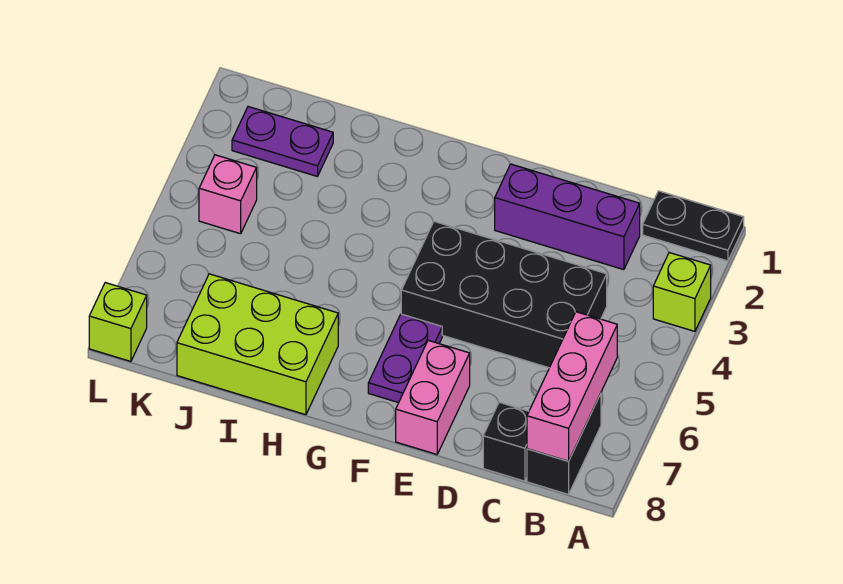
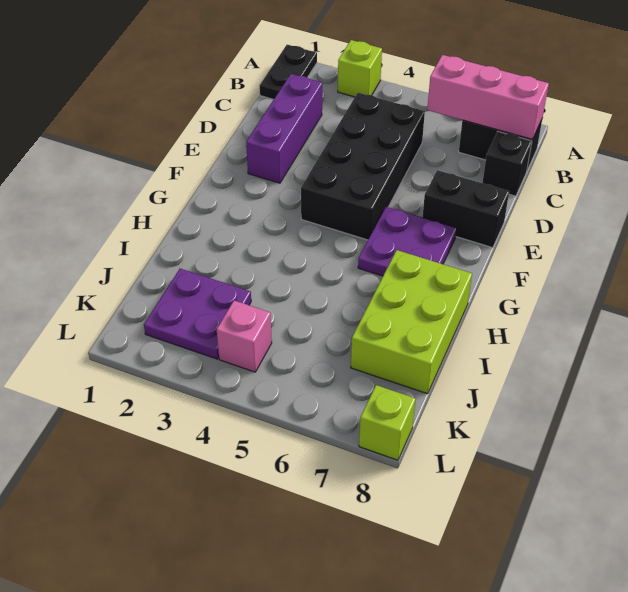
pink brick E7:E8 level 1 -> black brick E7:E8 level 1
purple plate F6:F7 level 1 -> purple plate F6:G7 level 1
purple plate J2:K2 level 1 -> purple plate J2:K3 level 1

